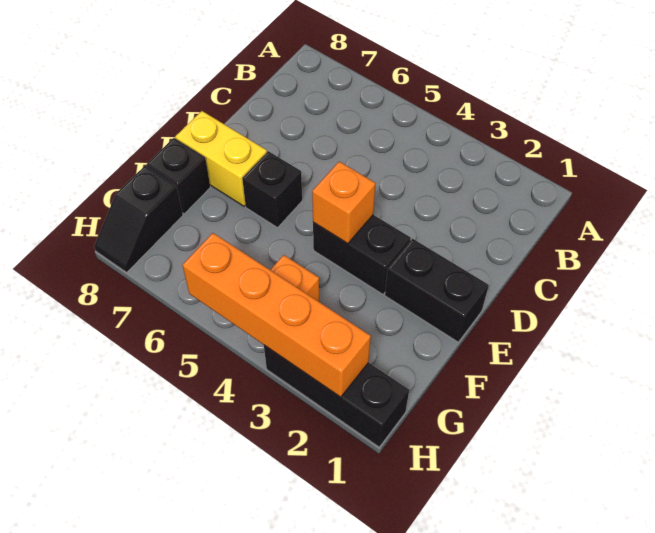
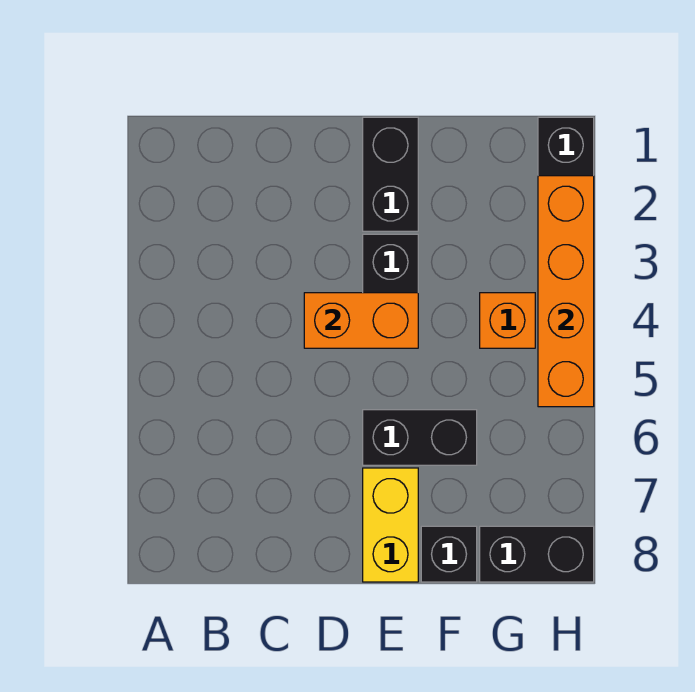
orange brick E4 level 2 -> orange brick D4:E4 level 2
black brick E6 level 1 -> black brick E6:F6 level 1
black slope G8:H8 level 1 top G -> black brick G8:H8 level 1

